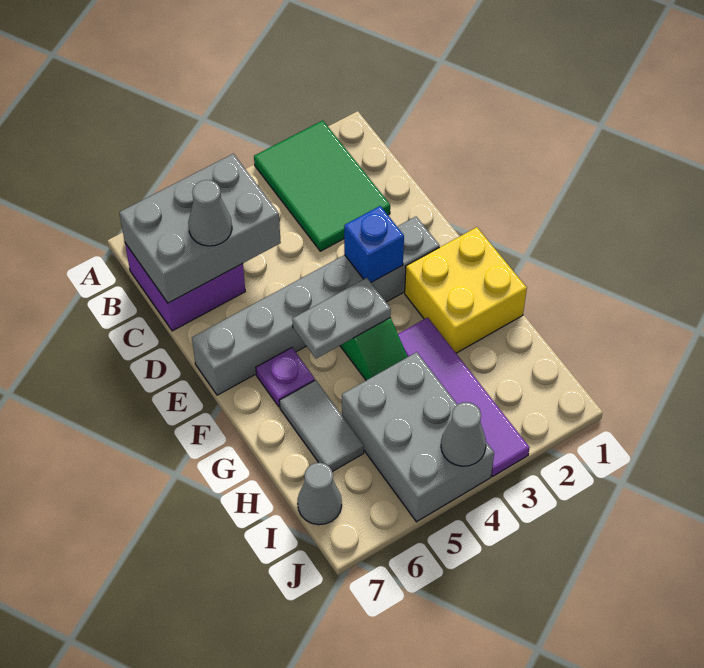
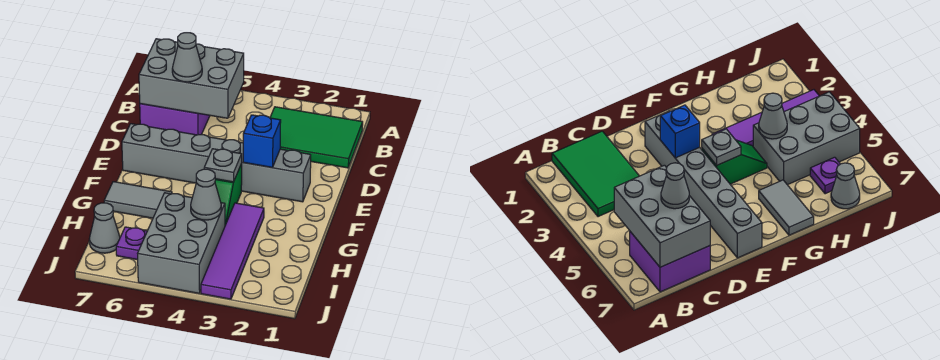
green tile A2:C3 level 1 -> green tile B1:C3 level 1
yellow brick F1:G2 level 1 -> none
grey plate F4:F5 level 2 -> grey plate F4 level 2
purple plate F6 level 1 -> purple plate I6 level 1
grey tile G6:H6 level 1 -> grey tile G6:G7 level 1
grey cone J4 level 2 -> grey cone H4 level 2

